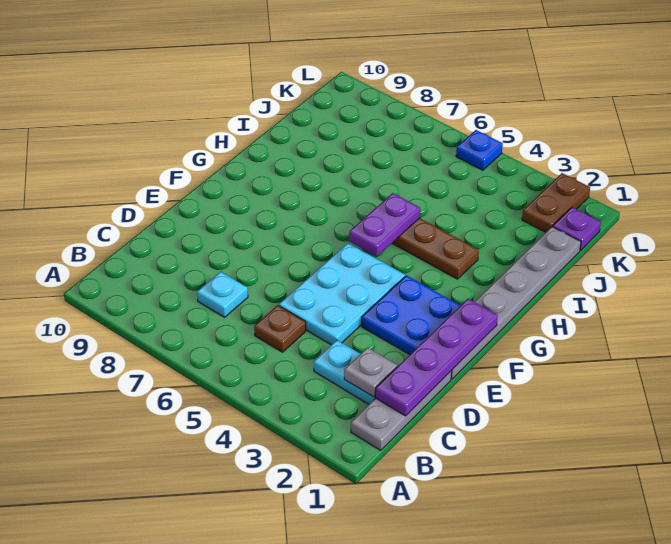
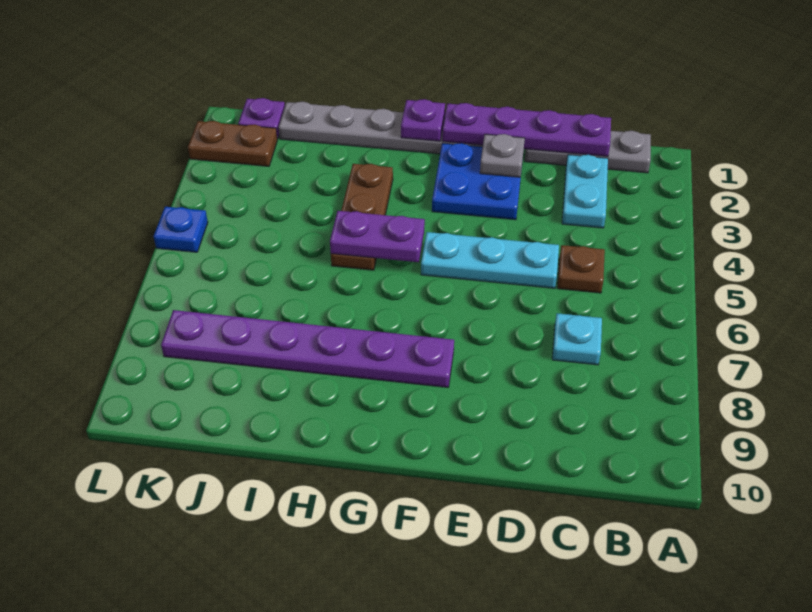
grey plate C2 level 2 -> grey plate E2 level 2
cyan plate D4:F5 level 1 -> cyan plate D5:F5 level 1
none -> purple plate F8:K8 level 1
none -> purple plate G1 level 2

